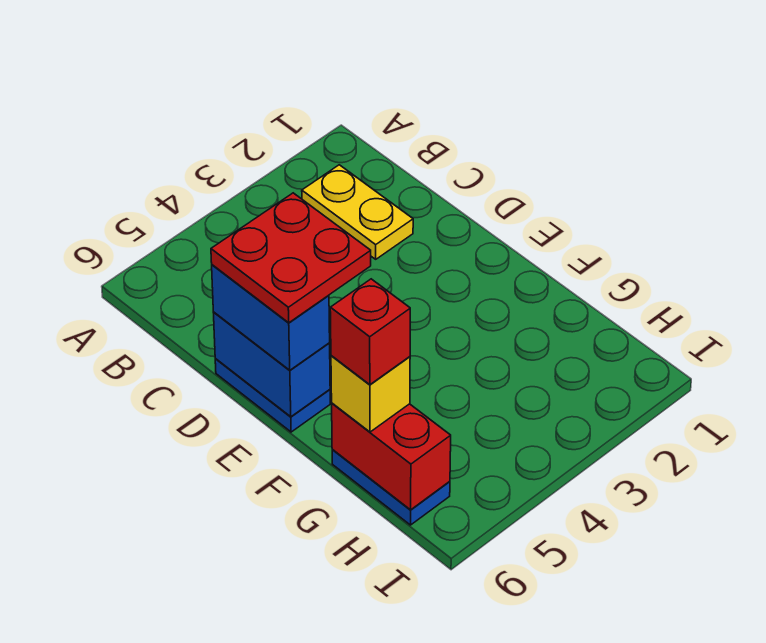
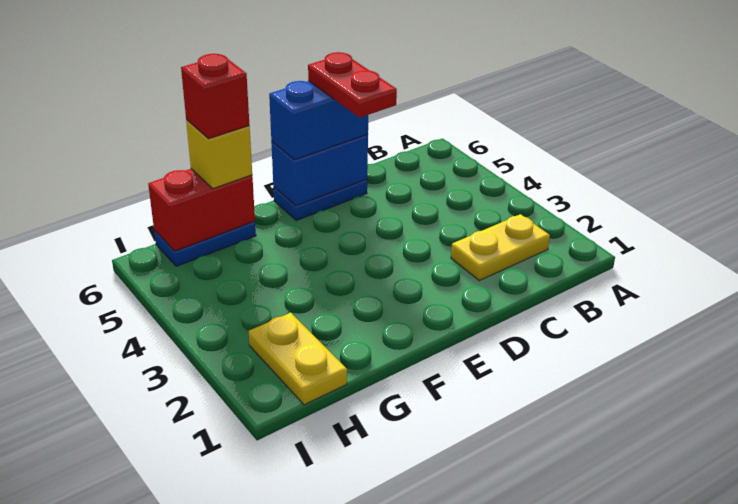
red plate D5:E6 level 4 -> red plate D5:D6 level 4
none -> yellow plate H1:H2 level 1

